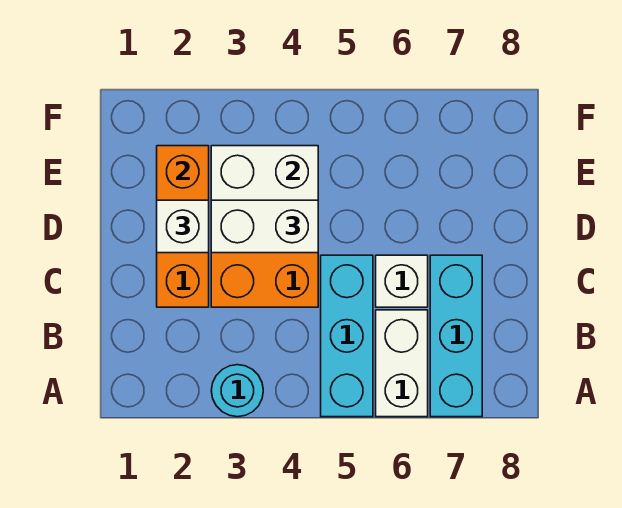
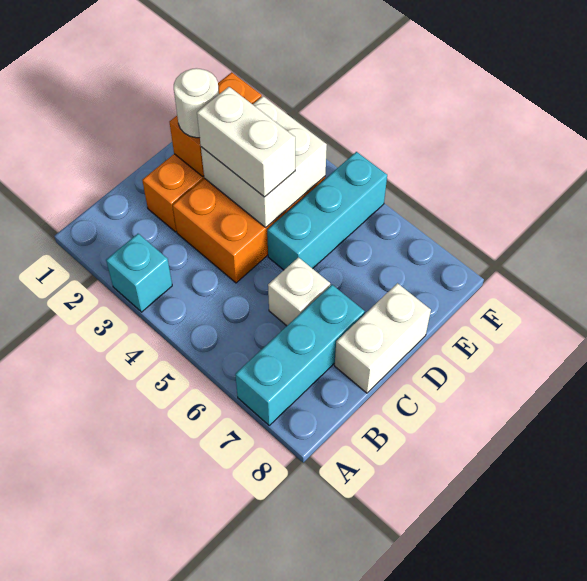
cyan round brick A3 level 1 -> cyan brick A3 level 1
cyan brick A5:C5 level 1 -> cyan brick D5:F5 level 1
white brick A6:B6 level 1 -> white brick C8:D8 level 1
white brick D2 level 3 -> white round brick D2 level 3

